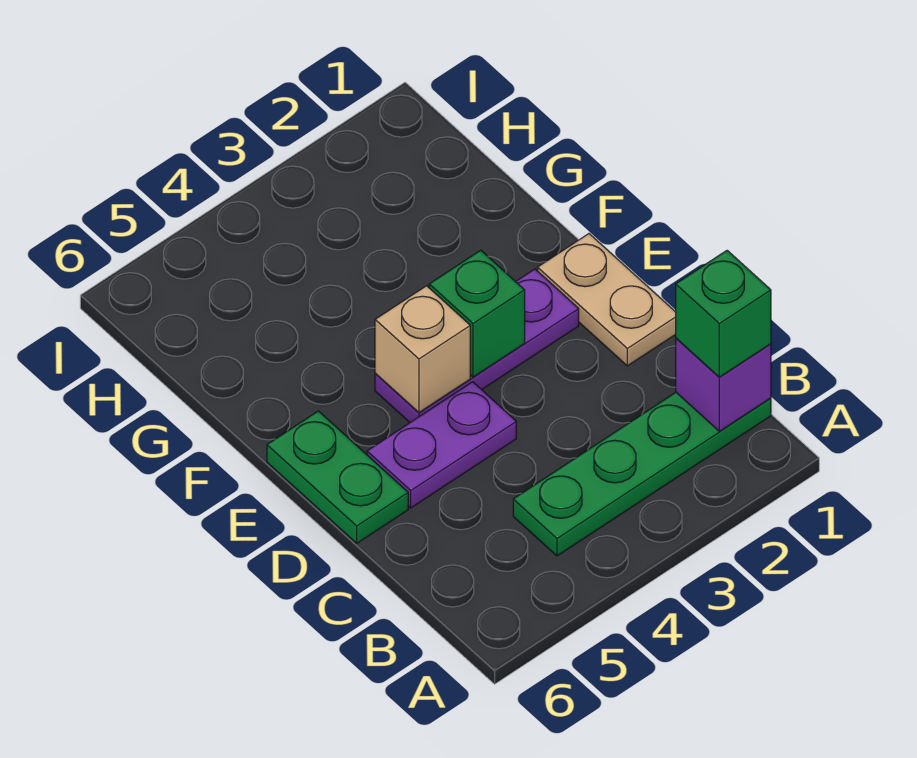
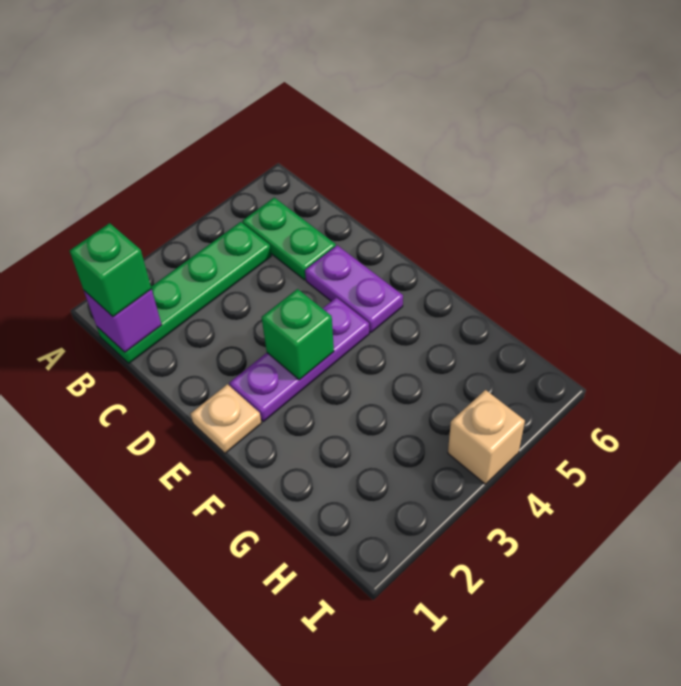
tan plate D1:E1 level 1 -> tan plate E1 level 1
purple plate D4:D5 level 1 -> purple plate D5:E5 level 1
green plate D6:E6 level 1 -> green plate B5:C5 level 1
tan brick E4 level 2 -> tan brick I4 level 1

